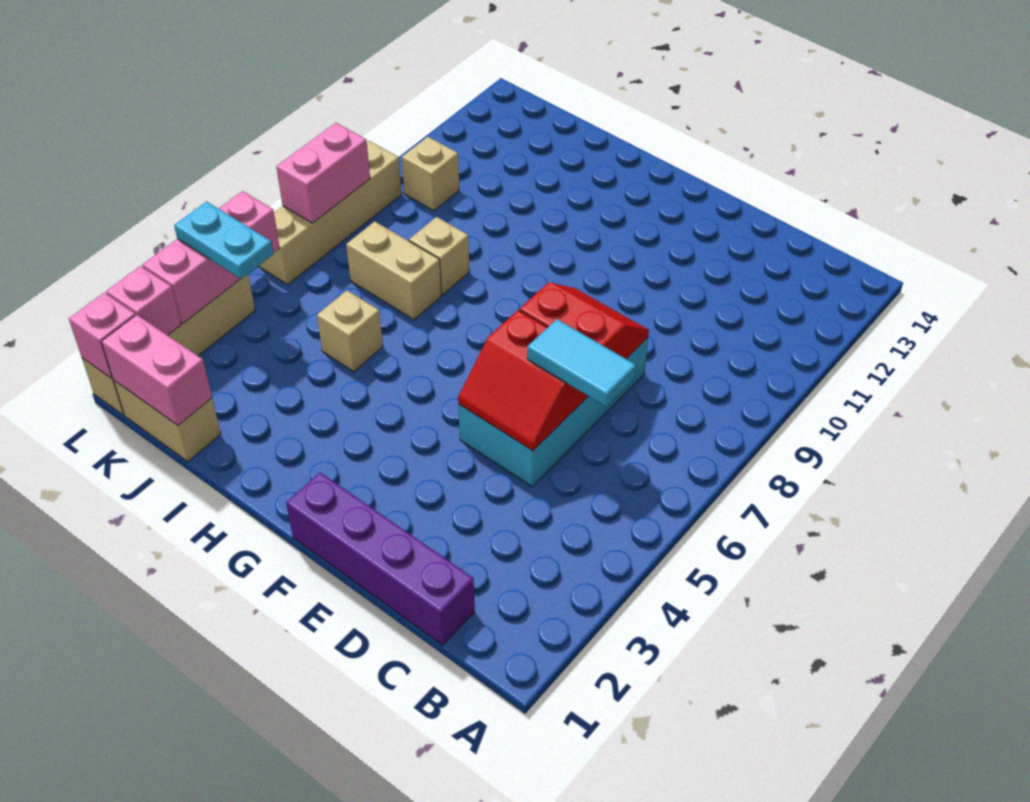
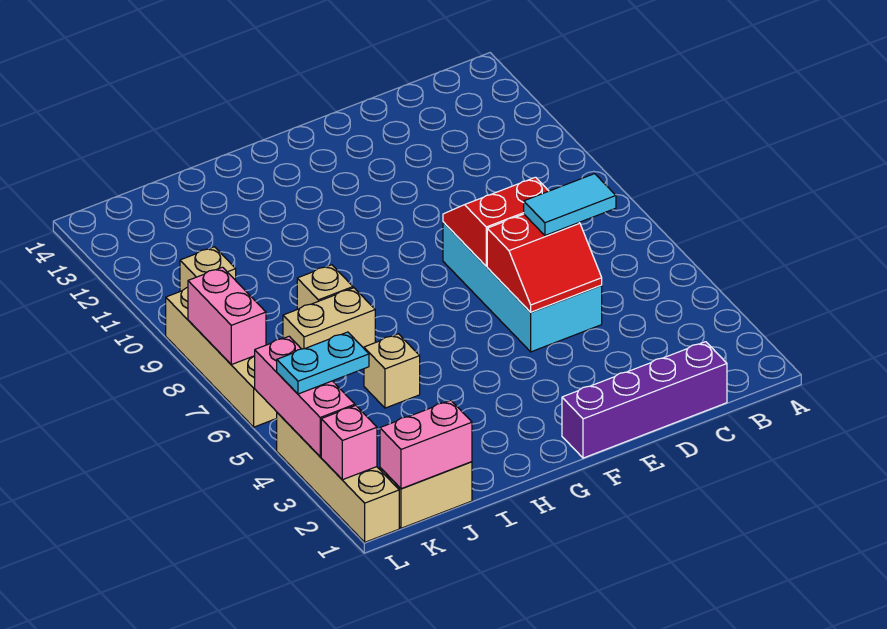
pink brick L1 level 2 -> none

